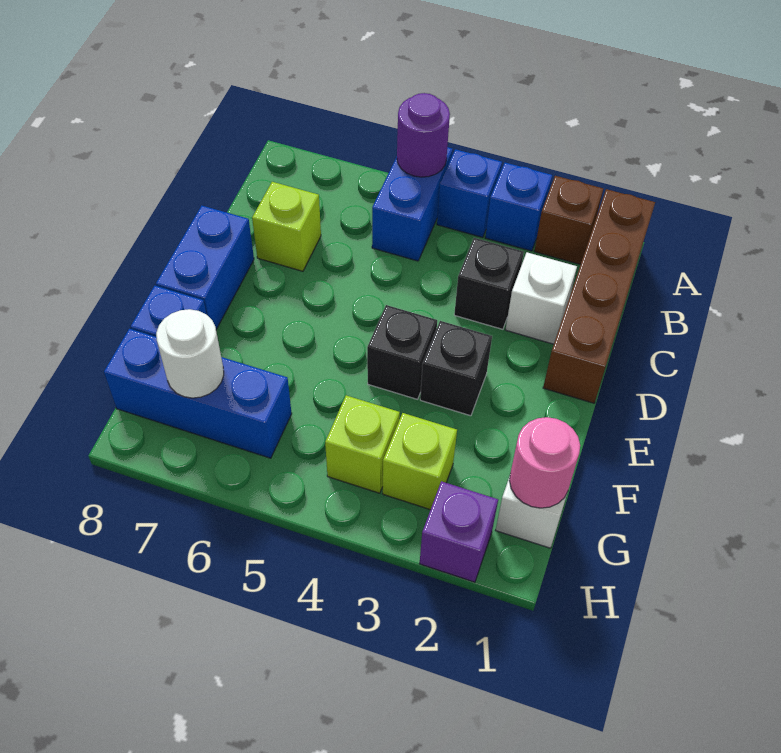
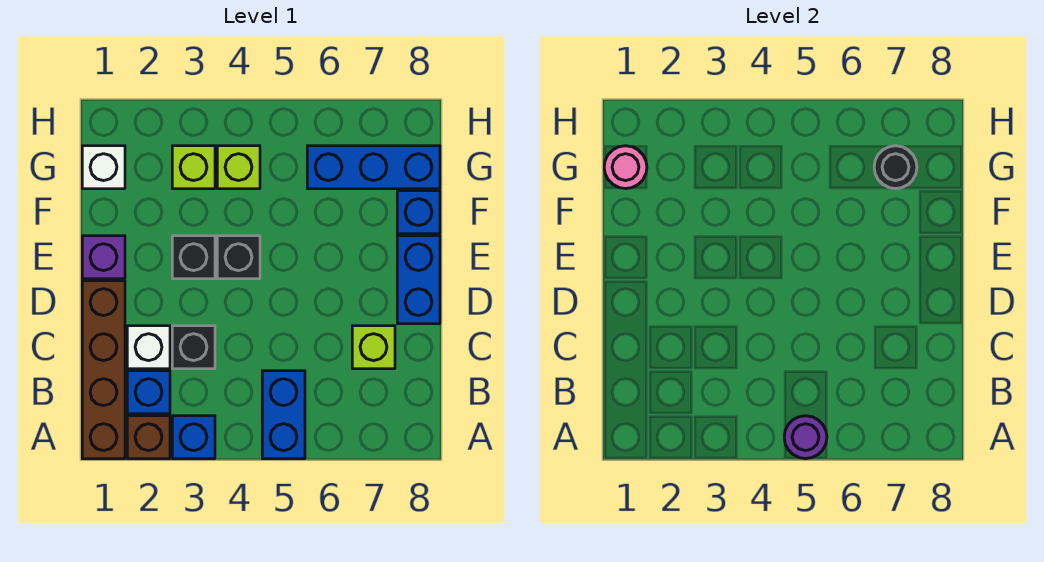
blue brick A4 level 1 -> blue brick B2 level 1
white round brick G7 level 2 -> black round brick G7 level 2
purple brick H2 level 1 -> purple brick E1 level 1

